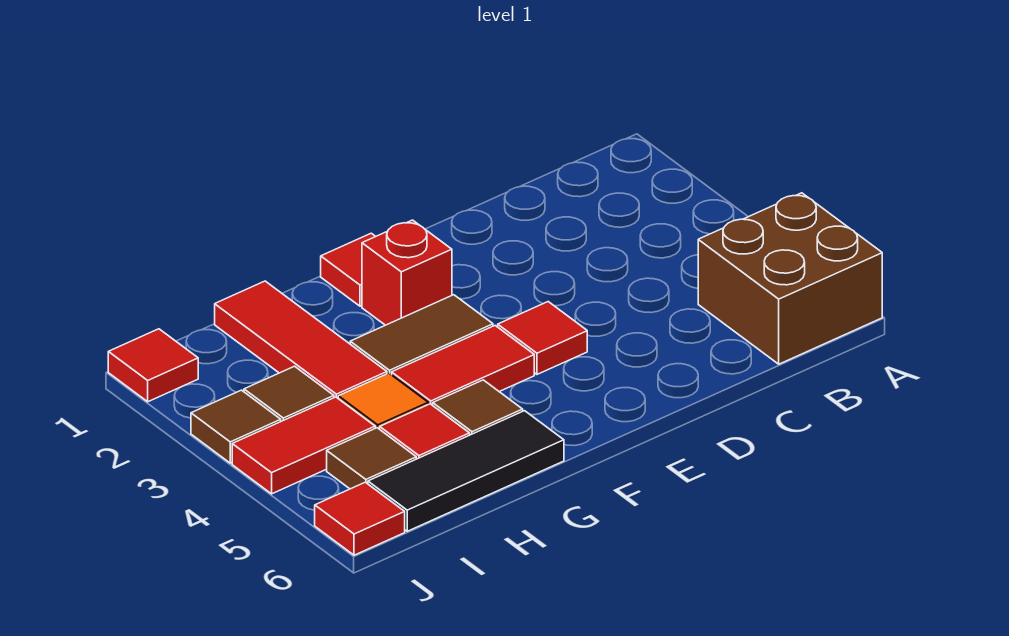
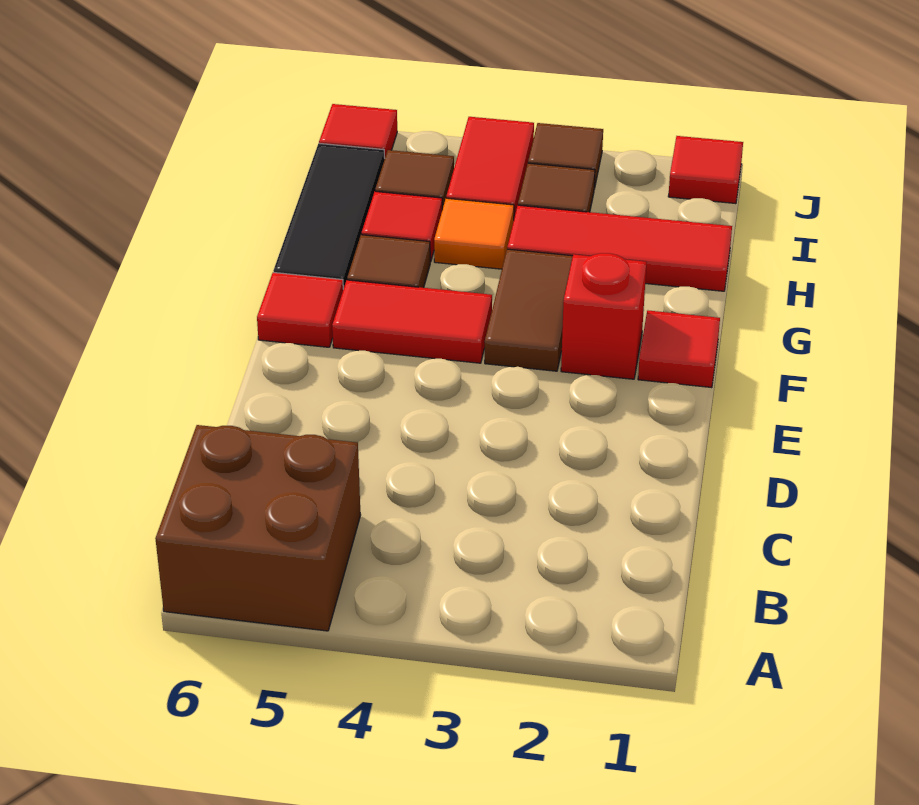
red tile E4 level 1 -> red tile F6 level 1
red tile F4:G4 level 1 -> red tile F4:F5 level 1

